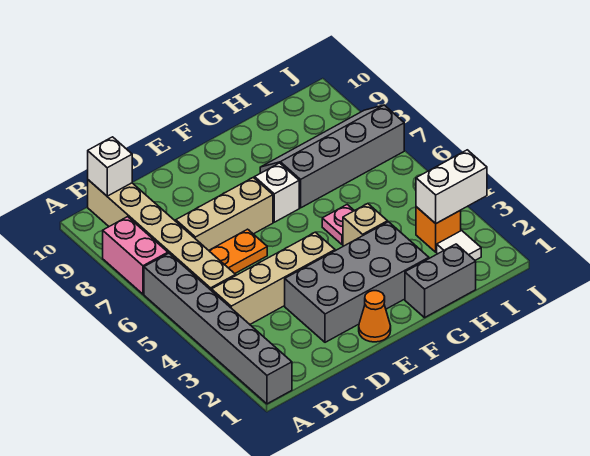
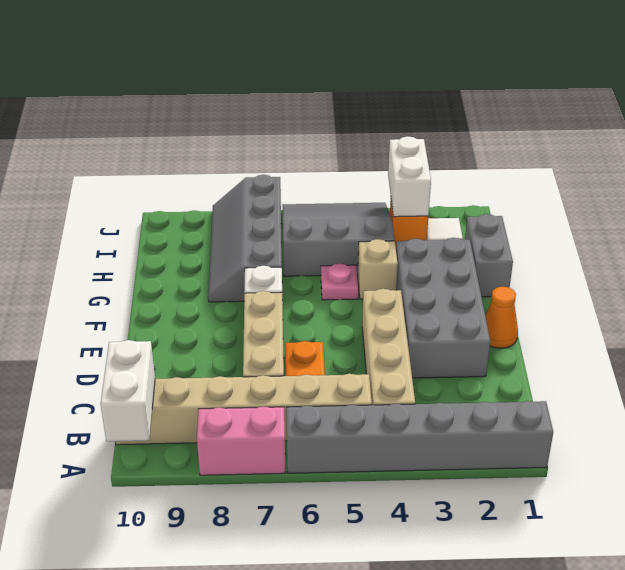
white brick B10 level 2 -> white brick A10:B10 level 2
none -> grey slope H4:J6 level 1 top H

